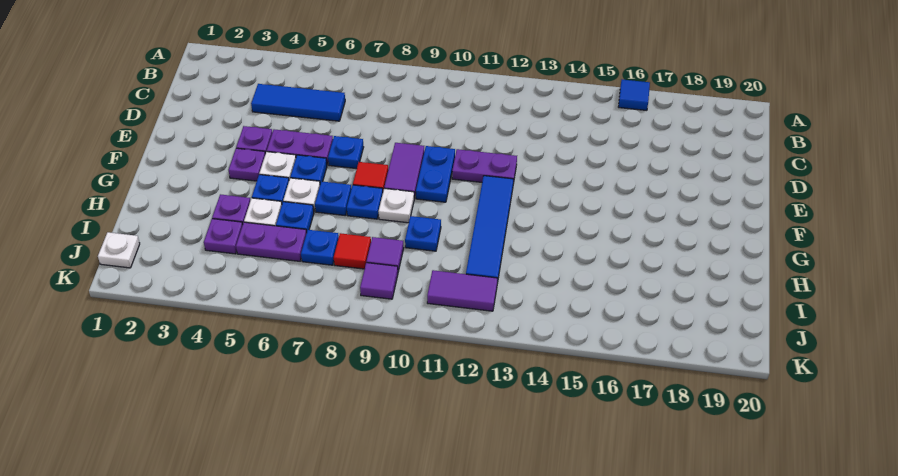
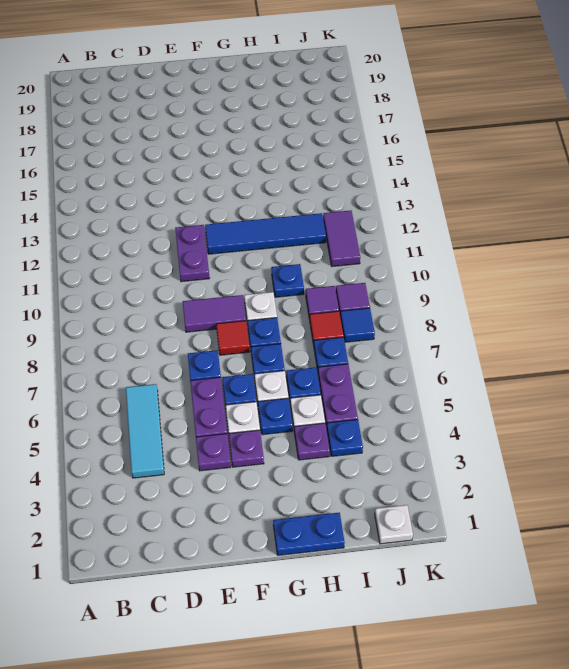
blue tile A16 level 1 -> blue tile J8 level 1
blue tile C4:C6 level 1 -> cyan tile C4:C6 level 1
blue plate E10:F10 level 1 -> blue plate G1:H1 level 1
purple plate I4 level 1 -> blue plate I4 level 1

